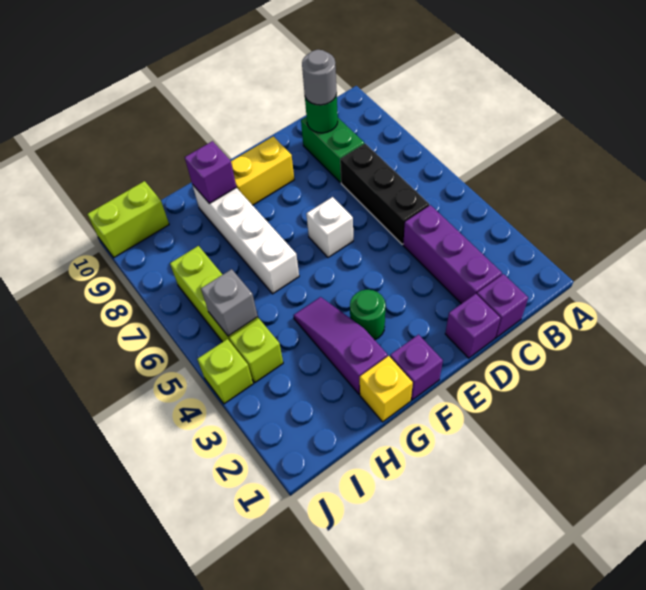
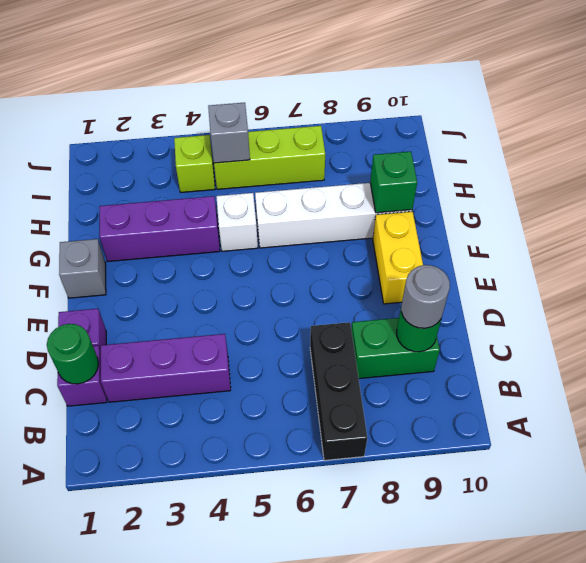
black brick C5:C7 level 1 -> black brick A7:C7 level 1
white brick E6 level 1 -> white brick G5 level 1
purple brick F1 level 1 -> grey brick F1 level 1
green round brick F3 level 1 -> green round brick C1 level 2
yellow brick G1 level 1 -> none
purple slope G2:G4 level 1 top 2 -> purple brick G2:G4 level 1
purple brick G9 level 2 -> green brick G9 level 2
lime brick I10:J10 level 1 -> none
lime brick J4 level 1 -> none

